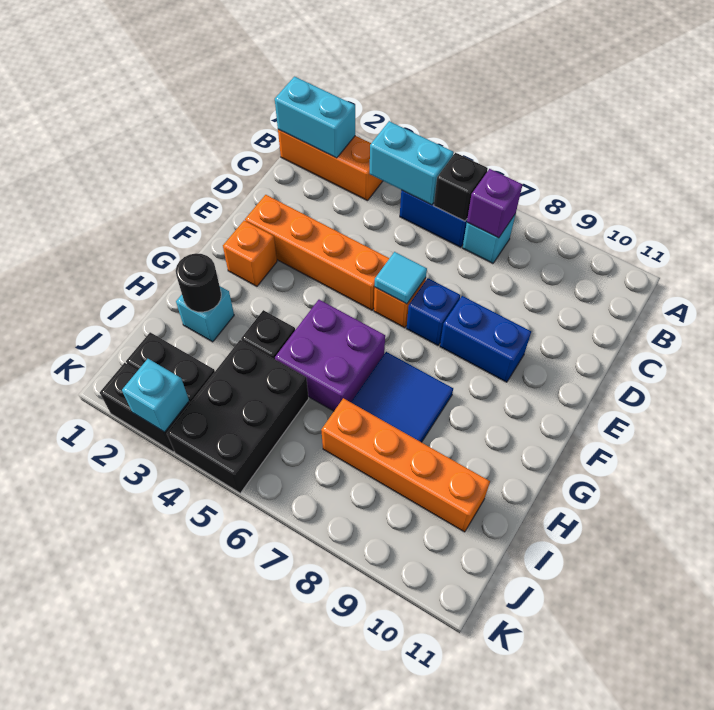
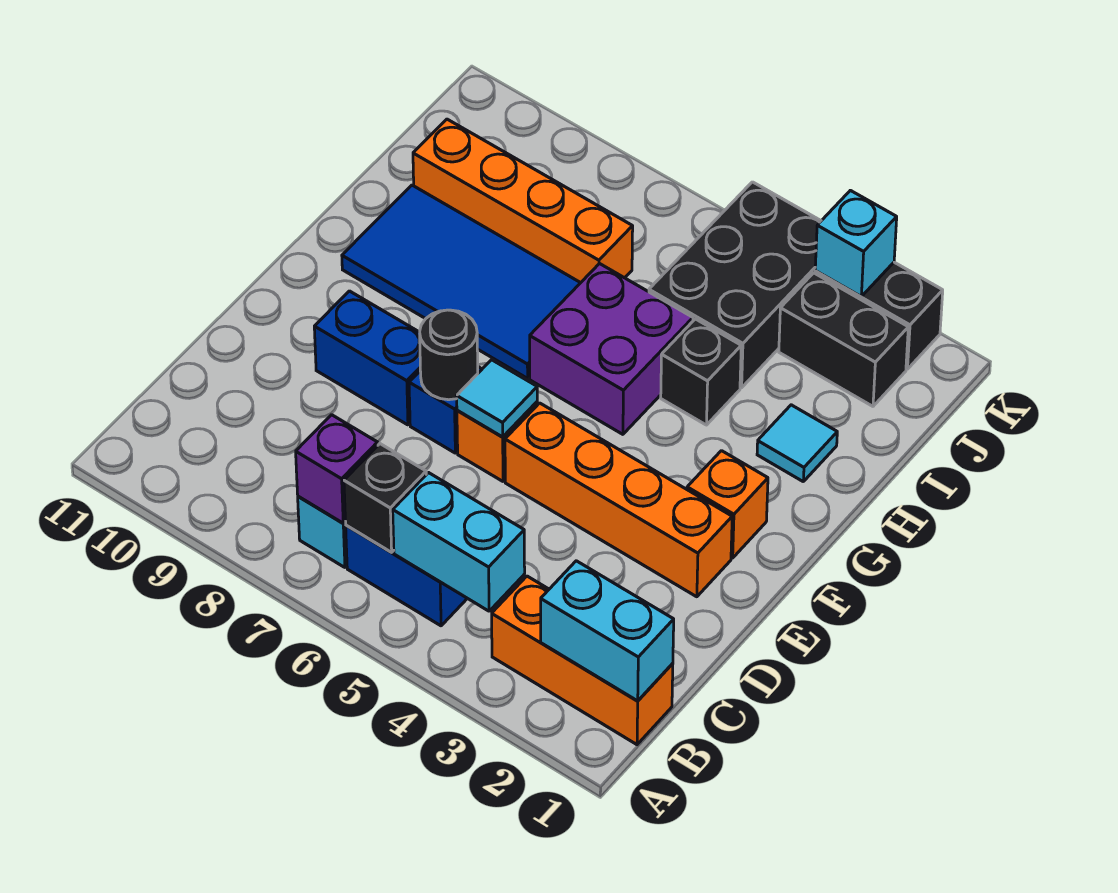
blue tile G7:H8 level 1 -> blue tile G7:H10 level 1
cyan brick H2 level 1 -> cyan tile H2 level 1
black round brick H2 level 2 -> black round brick E7 level 2

